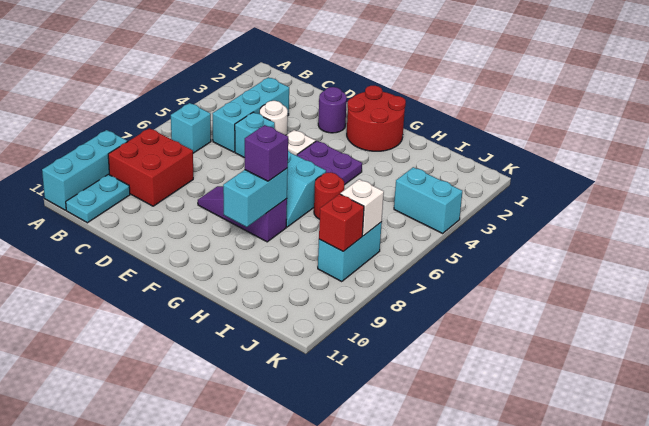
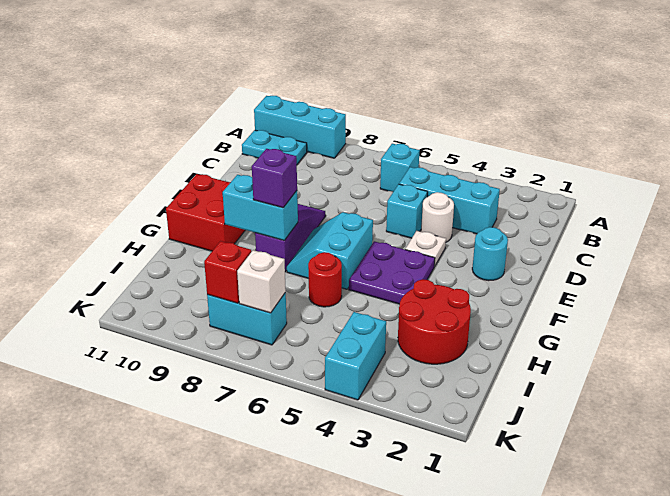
red brick B8:C9 level 1 -> red brick F10:G11 level 1
purple round brick E2 level 1 -> cyan round brick E2 level 1
red round brick F1:G2 level 1 -> red round brick H2:I3 level 1

